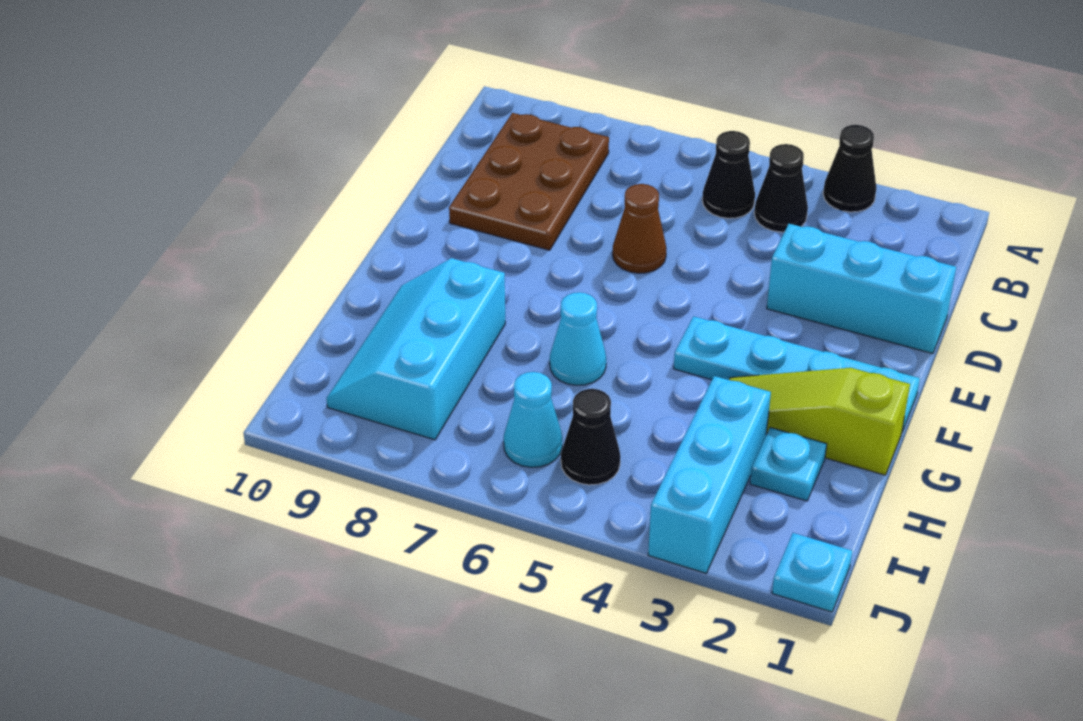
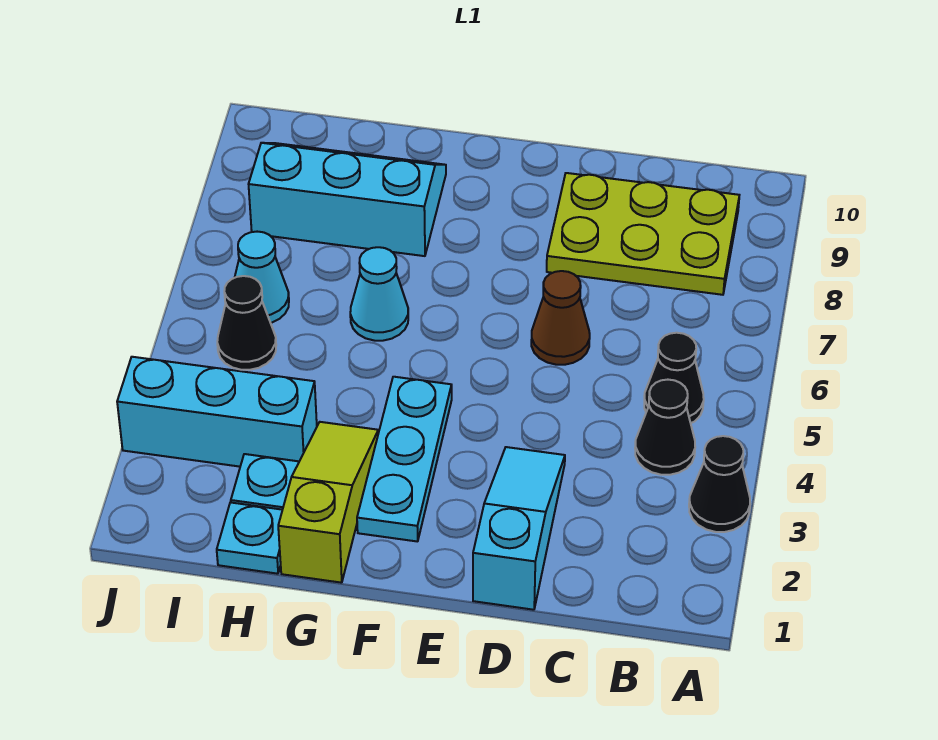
brown plate B8:D9 level 1 -> lime plate B8:D9 level 1
cyan brick D1:D3 level 1 -> cyan slope D1:D3 level 1 top 1
cyan plate F1:F4 level 1 -> cyan plate F2:F4 level 1
cyan plate J1 level 1 -> cyan plate H1 level 1

